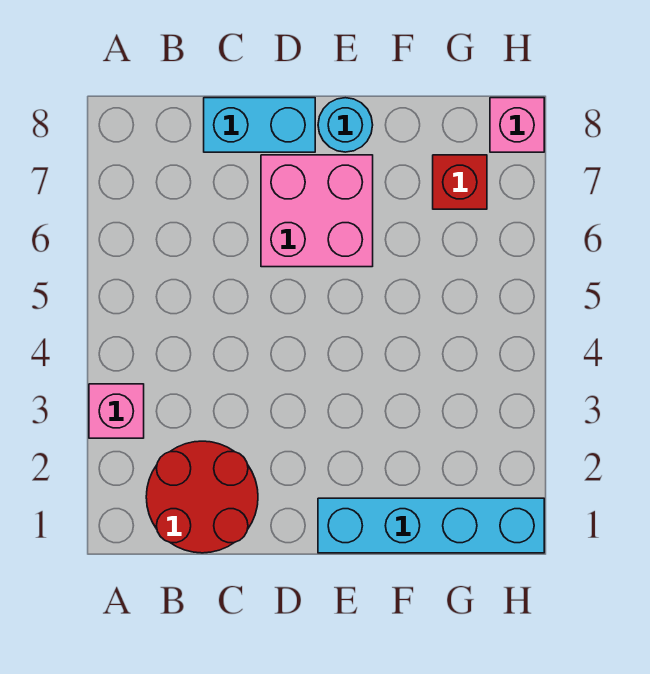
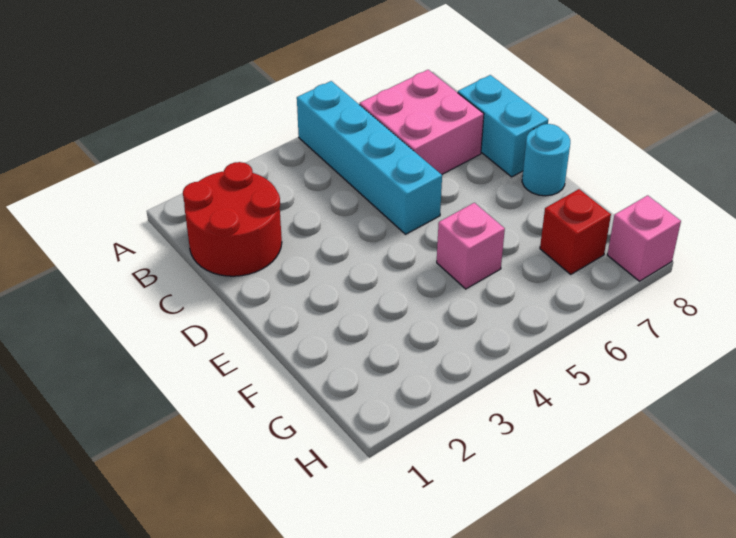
pink brick A3 level 1 -> pink brick F5 level 1
pink brick D6:E7 level 1 -> pink brick B6:C7 level 1
cyan brick E1:H1 level 1 -> cyan brick A5:D5 level 1

